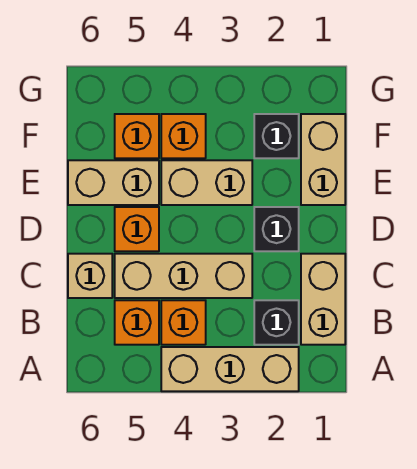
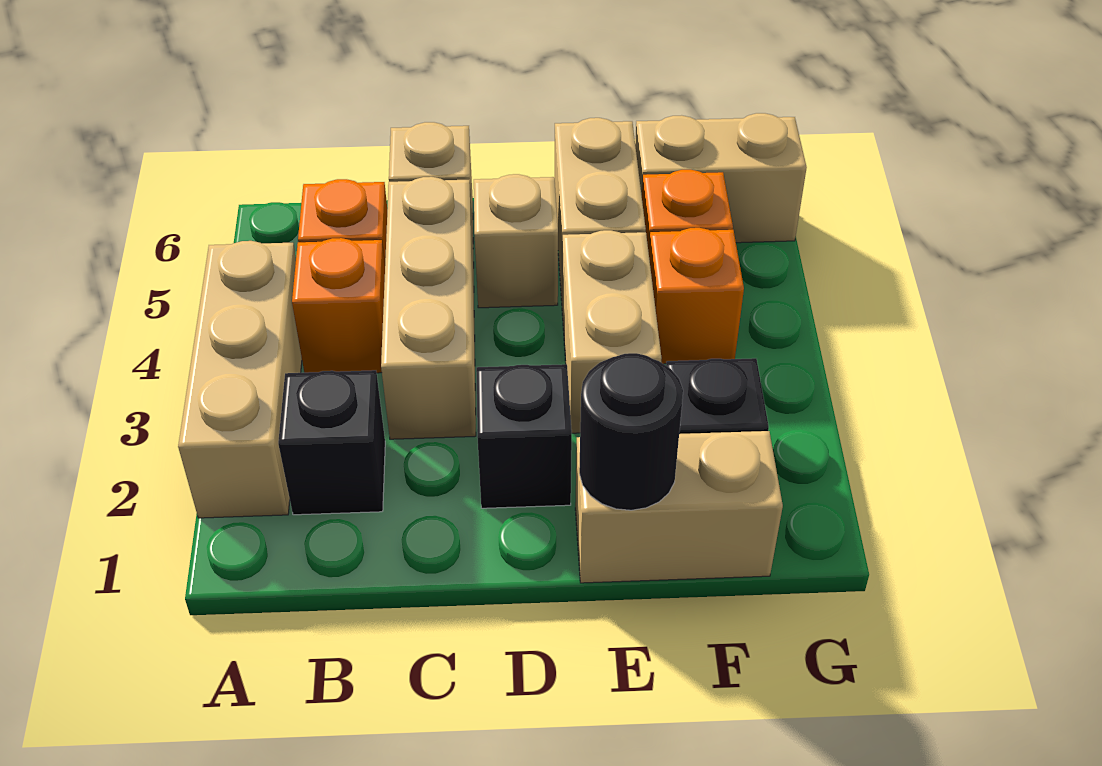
tan brick B1:C1 level 1 -> tan brick F6:G6 level 1
orange brick D5 level 1 -> tan brick D5 level 1
none -> black round brick E1 level 2

